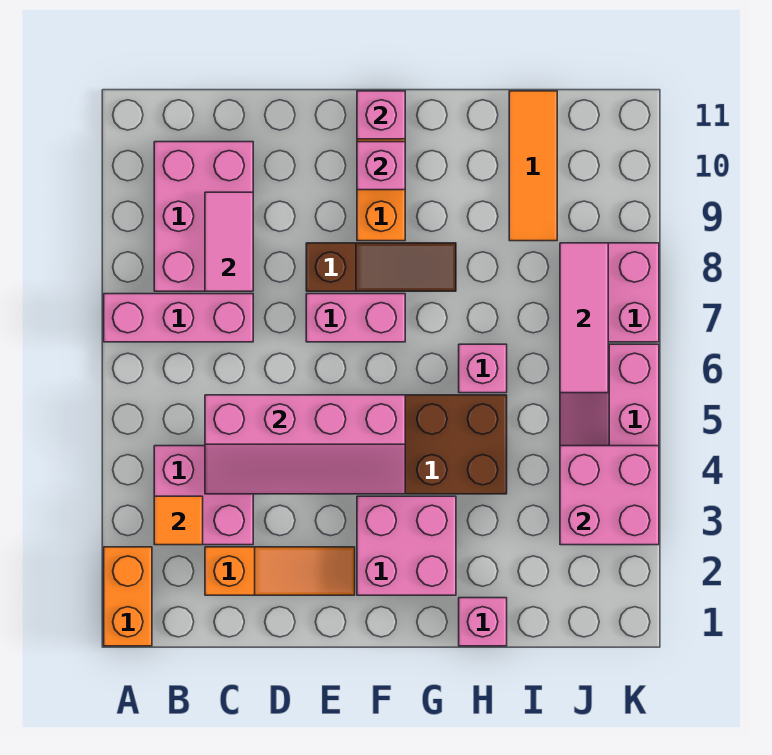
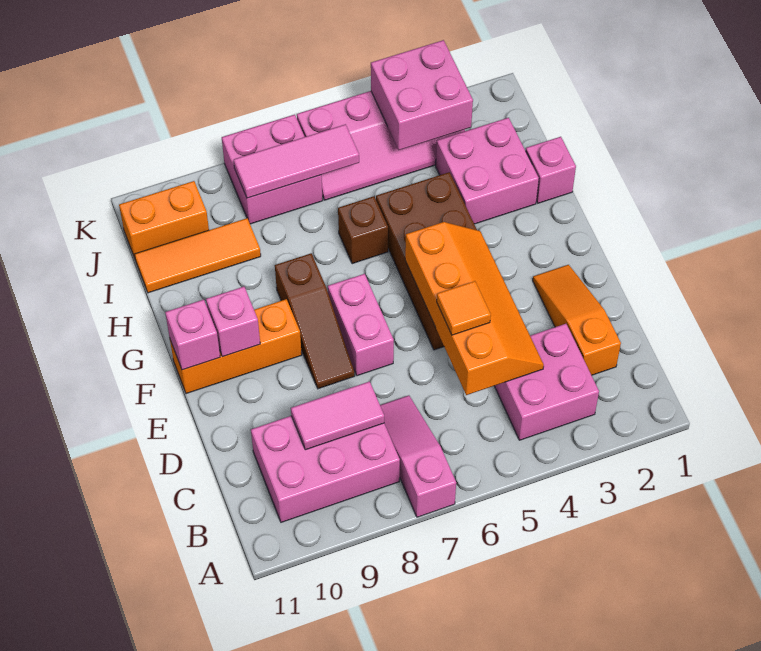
orange brick A1:A2 level 1 -> orange brick J10:J11 level 1
pink brick A7:C7 level 1 -> pink slope A7:C7 level 1 top A
orange tile B3 level 2 -> orange tile D5 level 3
pink slope C4:F5 level 2 top 5 -> orange slope C4:F5 level 2 top 5
brown slope E8:G8 level 1 top E -> brown slope E8:G8 level 1 top G
pink brick F2:G3 level 1 -> pink brick H2:I3 level 1
pink brick H6 level 1 -> brown brick H6 level 1

